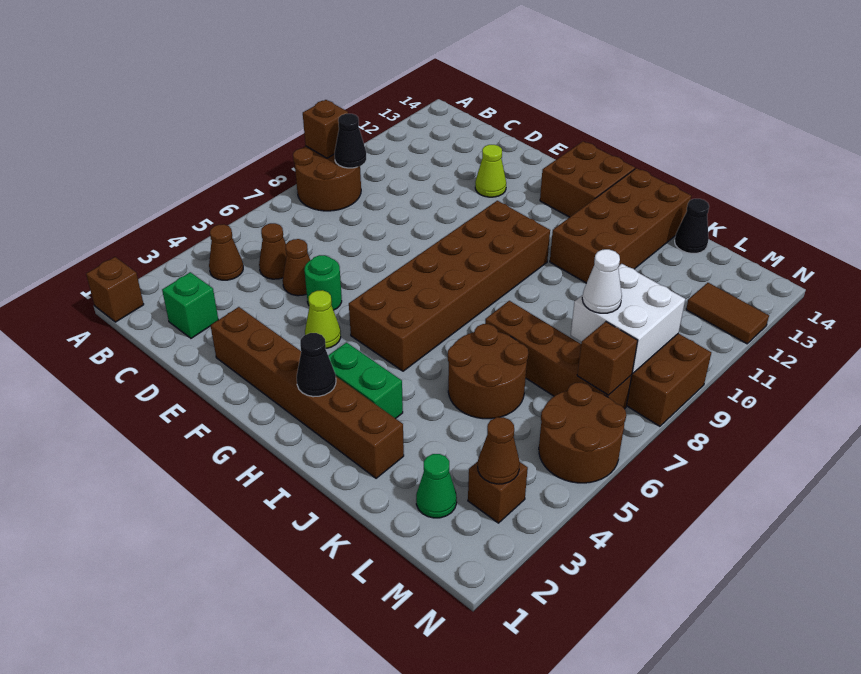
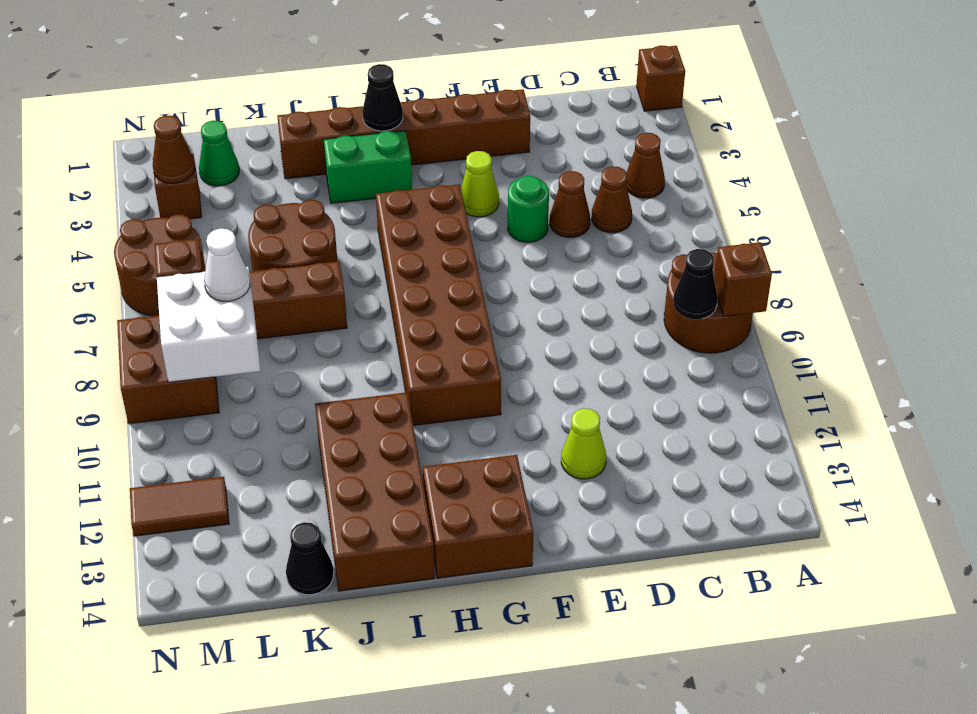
green brick C2 level 1 -> none

